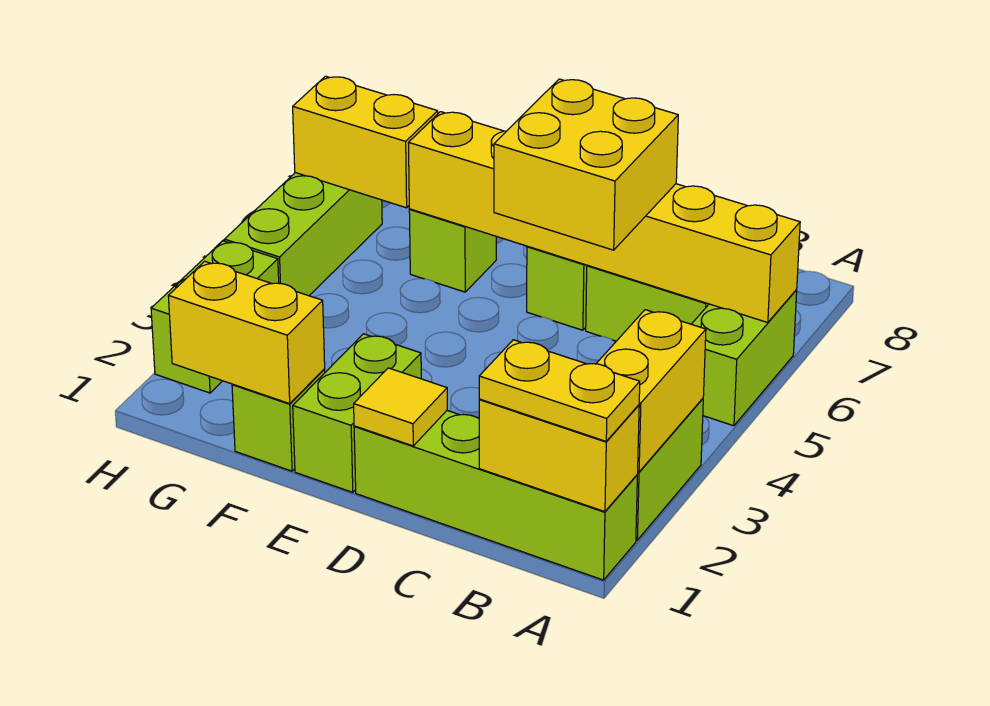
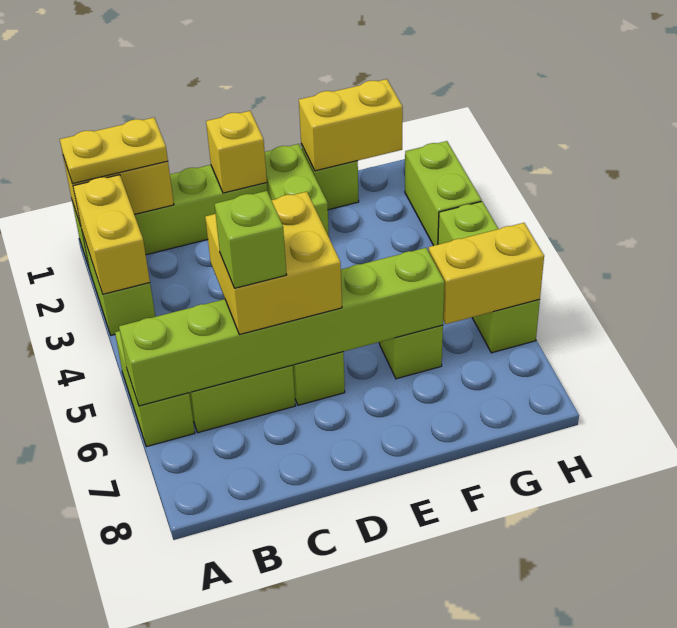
yellow brick A6:F6 level 2 -> lime brick A6:F6 level 2
none -> lime brick C6 level 4
yellow tile D1 level 2 -> yellow brick D1 level 2

